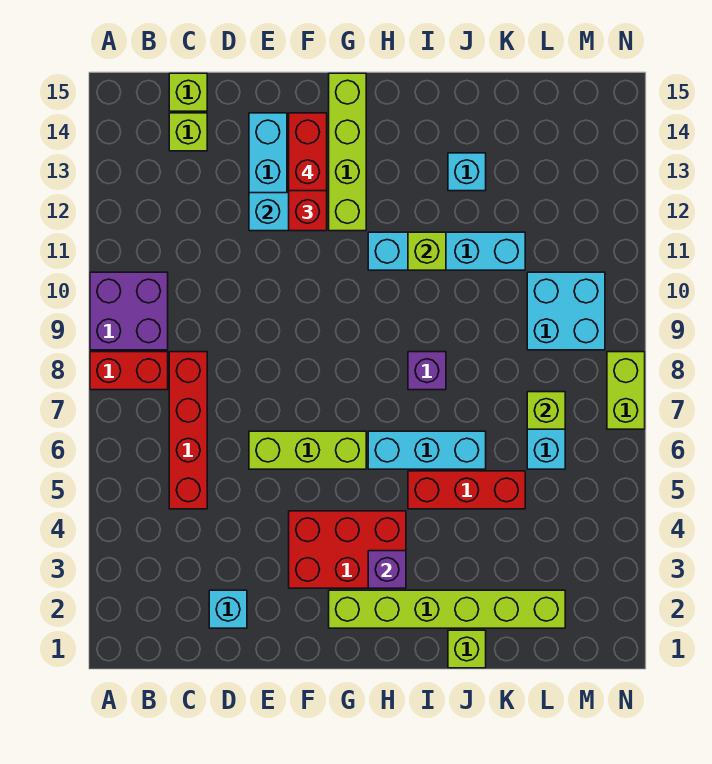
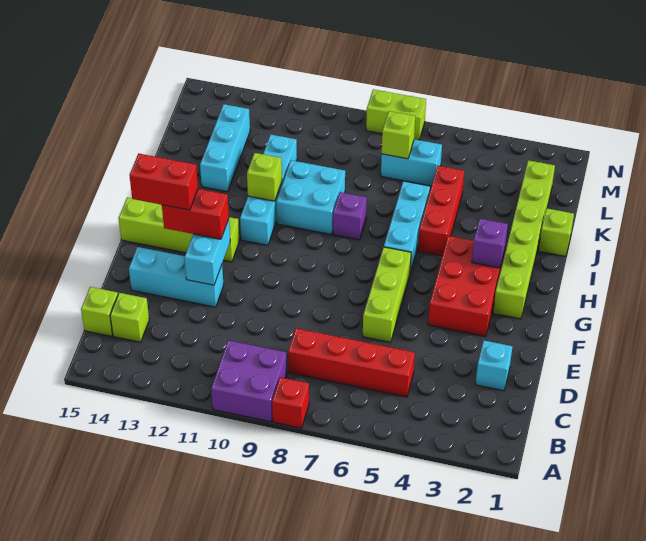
red brick A8:B8 level 1 -> red brick A8 level 1
cyan brick J13 level 1 -> cyan brick J13:L13 level 1
cyan brick L9:M10 level 1 -> cyan brick I9:J10 level 1

